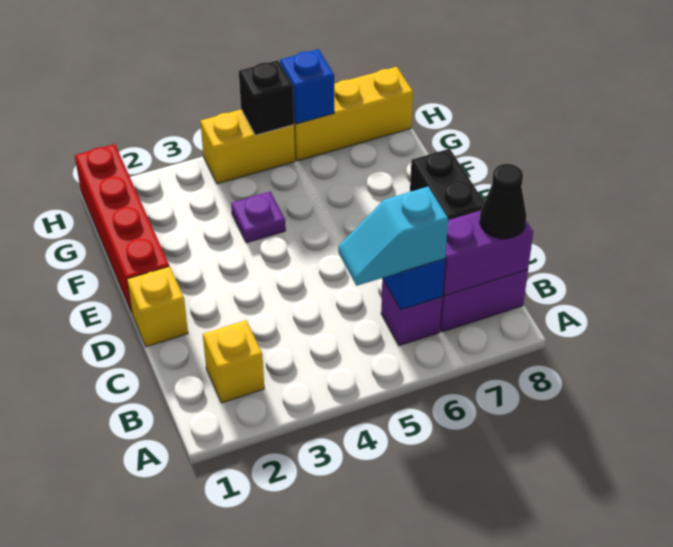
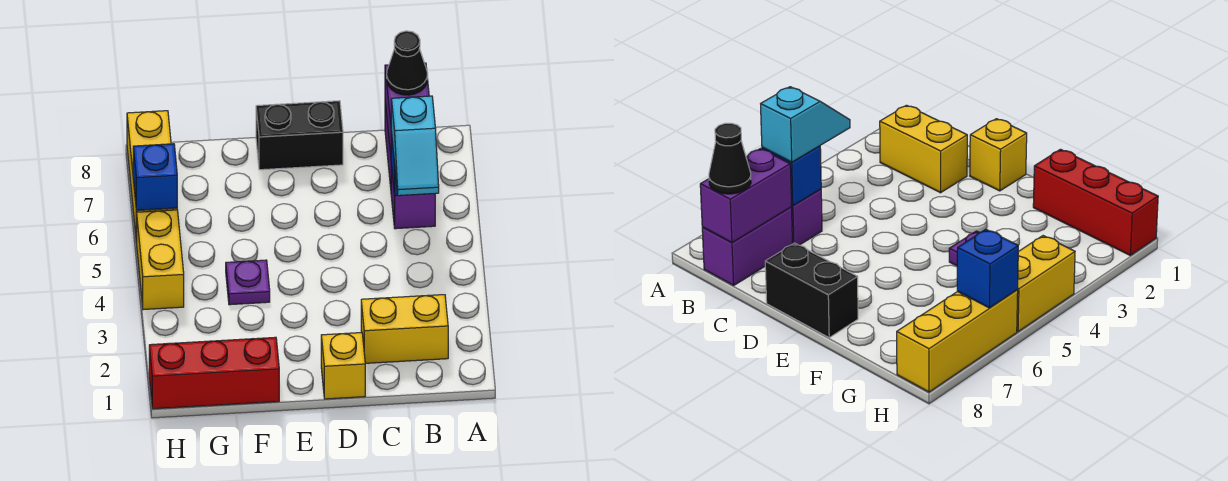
yellow brick B2 level 1 -> yellow brick B2:C2 level 1
red brick E1:H1 level 1 -> red brick F1:H1 level 1
black brick H5 level 2 -> none

